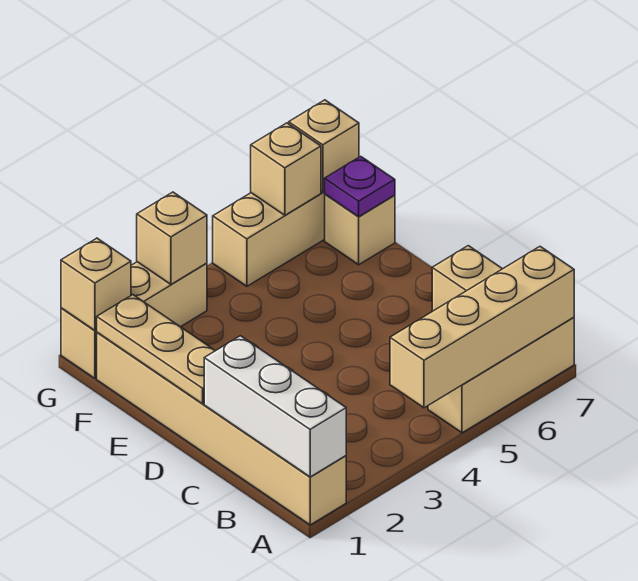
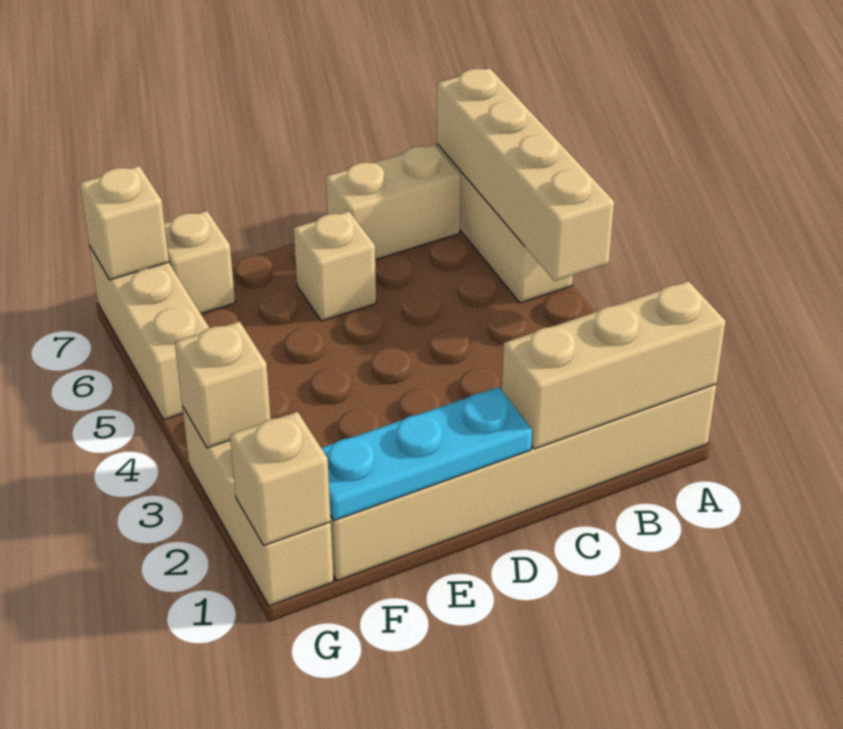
white brick A1:C1 level 2 -> tan brick A1:C1 level 2
tan plate D1:F1 level 2 -> cyan plate D1:F1 level 2
purple plate F7 level 2 -> none
tan brick G6 level 2 -> tan brick D6 level 1

